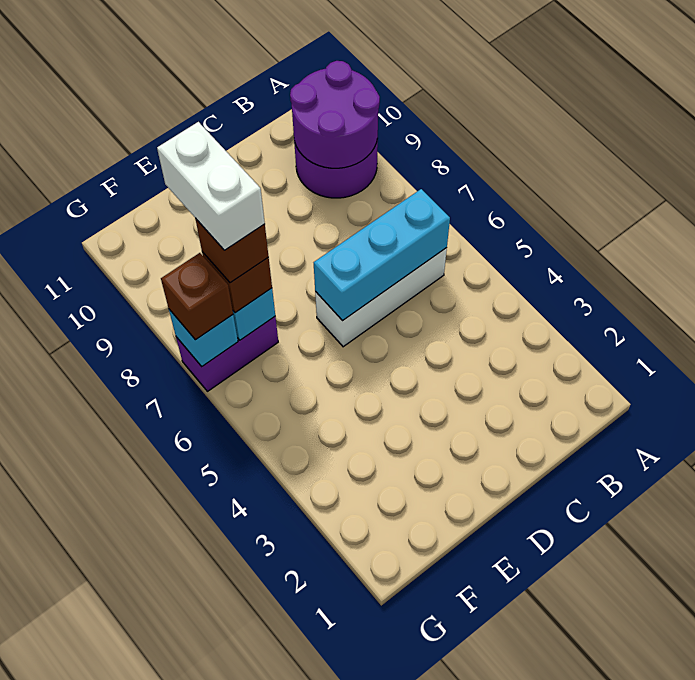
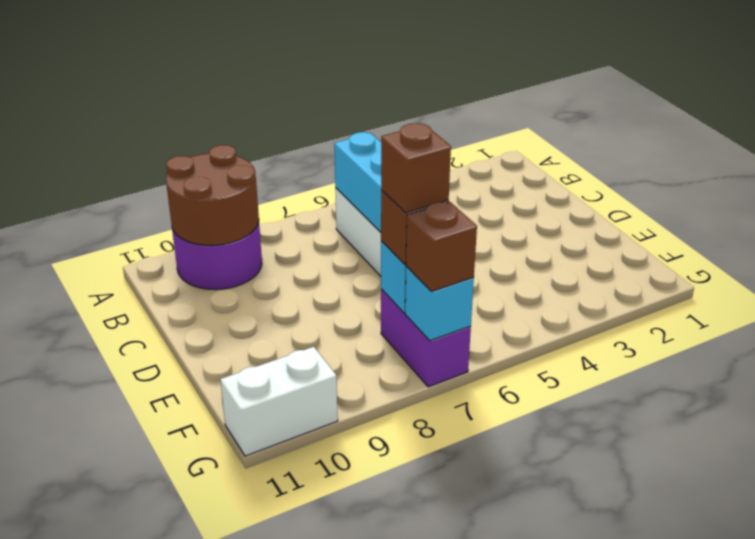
purple round brick A9:B10 level 2 -> brown round brick A9:B10 level 2
white brick F7:F8 level 5 -> white brick G10:G11 level 1

